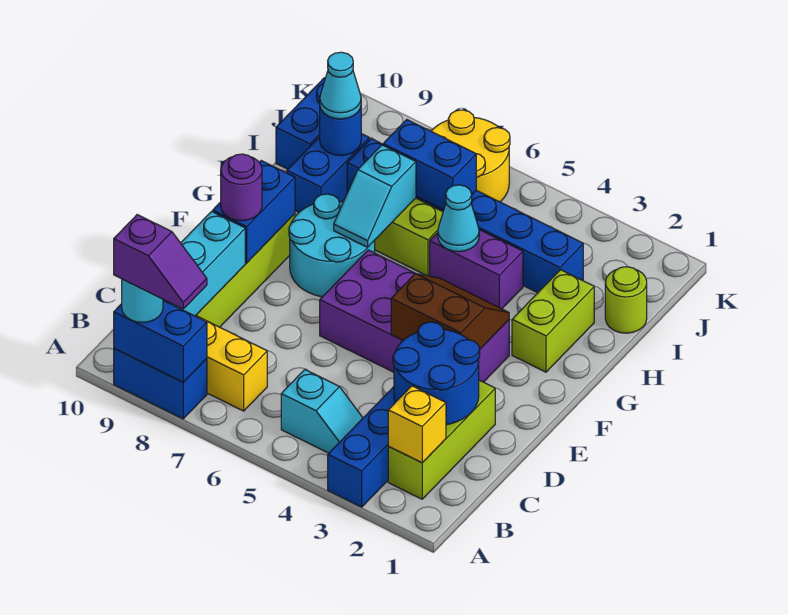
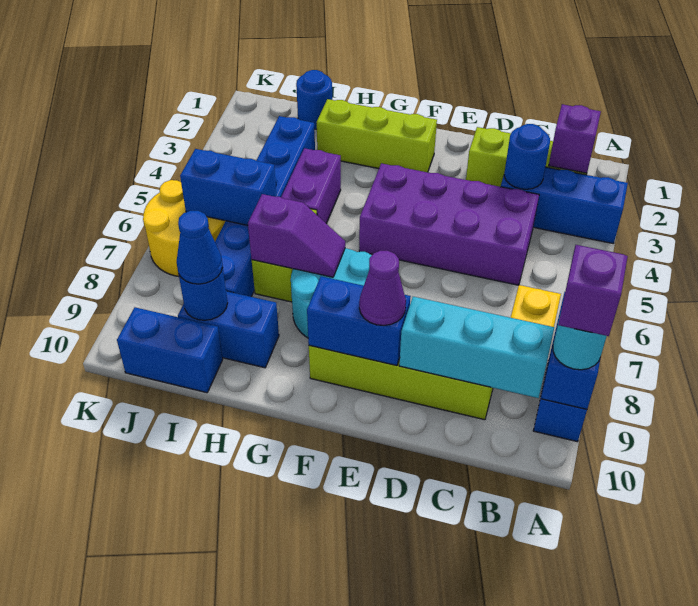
yellow brick B2 level 2 -> purple brick B2 level 2
cyan slope B4:B5 level 1 top 5 -> none
blue round brick C2:D3 level 2 -> blue round brick C3 level 2
purple brick E3:F6 level 1 -> purple brick C4:F5 level 1
brown slope E3:F4 level 2 top E -> none
purple round brick E9 level 3 -> purple cone E9 level 3
lime brick G2:H2 level 1 -> lime brick F2:H2 level 1
cyan slope G7:H7 level 2 top H -> purple slope G7:H7 level 2 top H
cyan cone H5 level 2 -> none
lime round brick I1 level 1 -> blue round brick I1 level 1
blue brick I6:I7 level 2 -> blue brick I6:J6 level 2
cyan cone I9 level 3 -> blue cone I9 level 3

